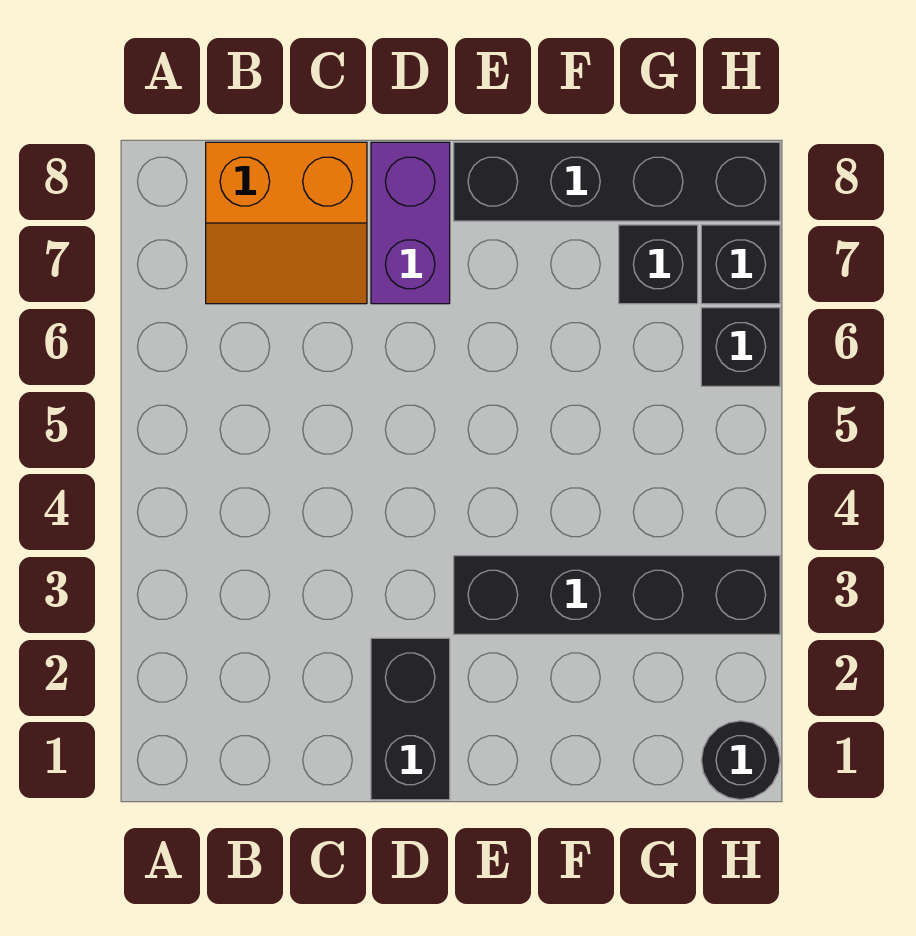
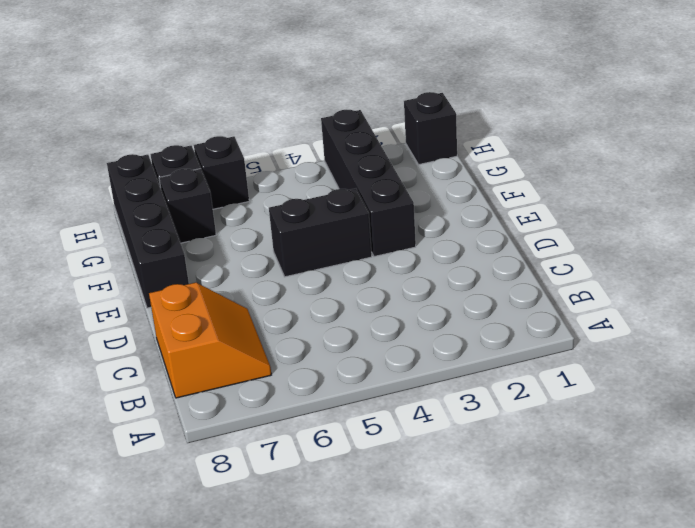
black brick D1:D2 level 1 -> black brick E4:E5 level 1
purple brick D7:D8 level 1 -> none
black round brick H1 level 1 -> black brick H1 level 1

